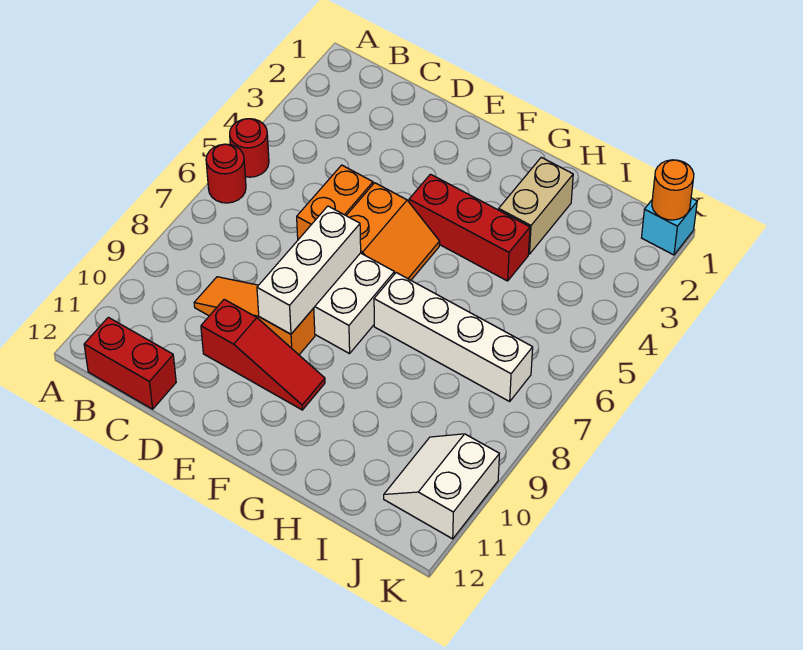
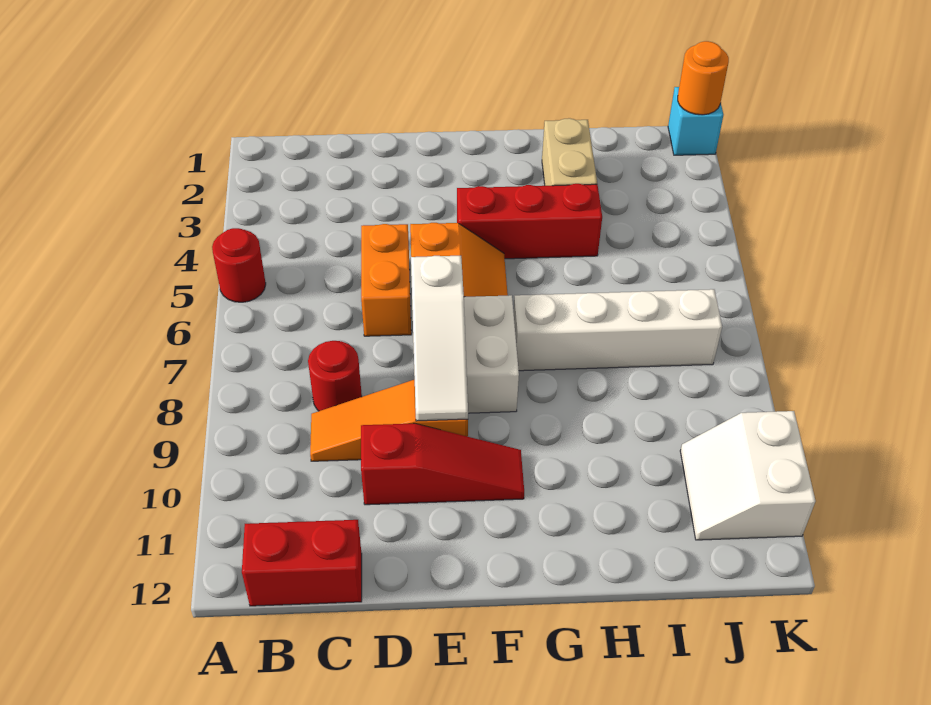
red round brick A6 level 1 -> red round brick C8 level 1
white brick E7:E9 level 2 -> white slope E7:E9 level 2 top 7

